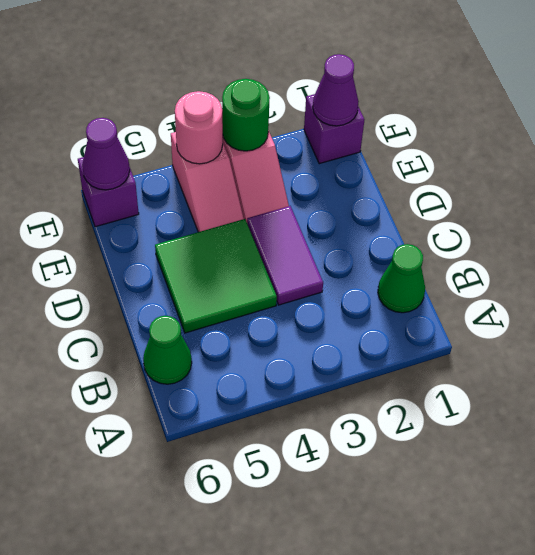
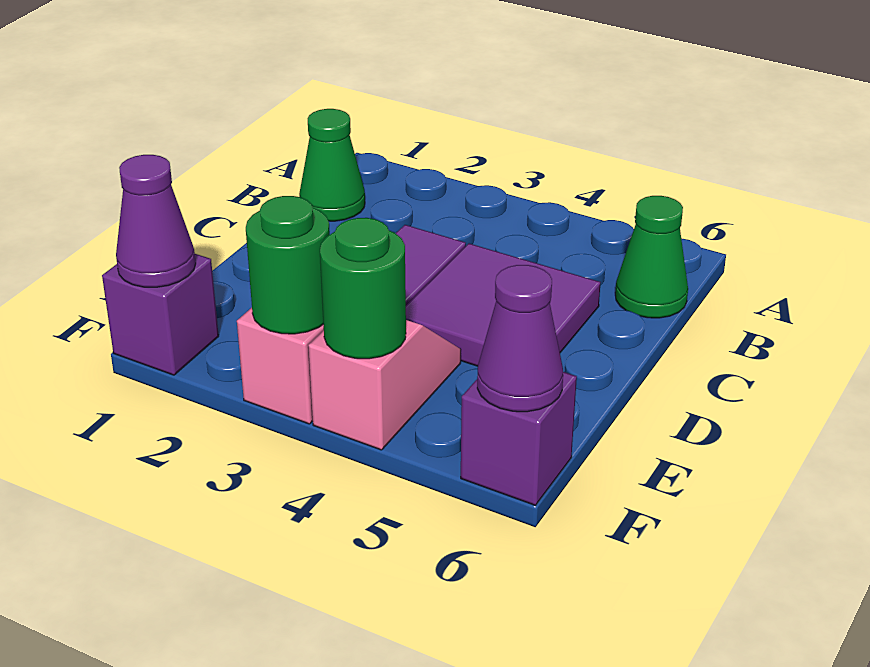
green tile C4:D5 level 1 -> purple tile C4:D5 level 1
pink round brick F4 level 2 -> green round brick F4 level 2

